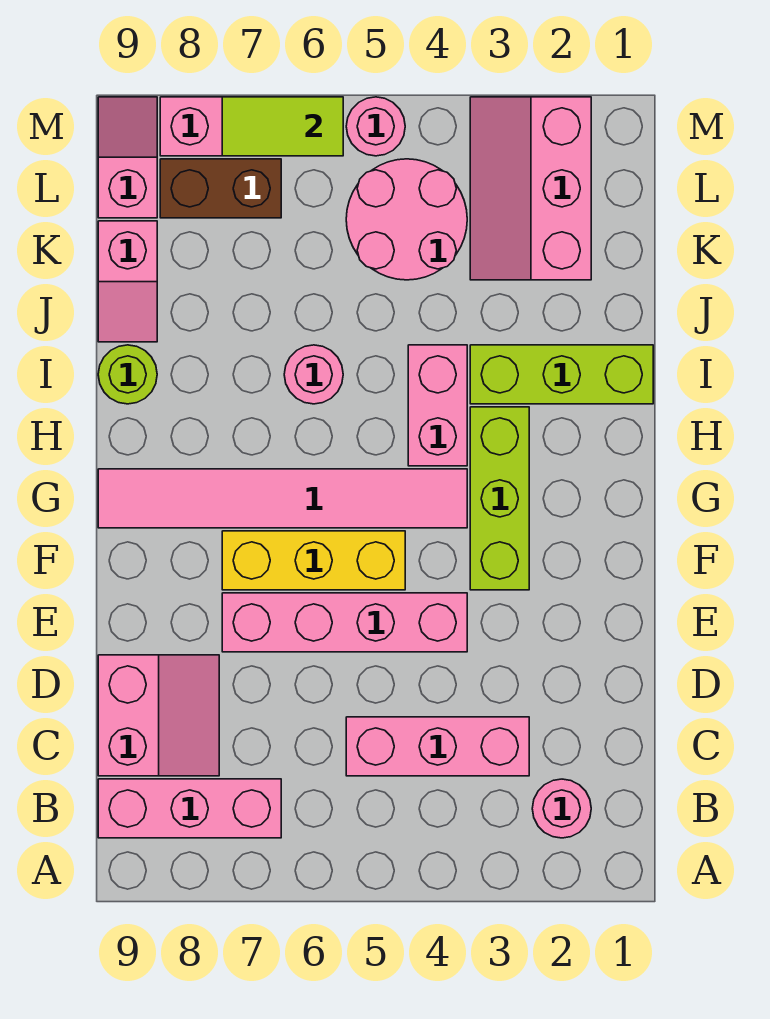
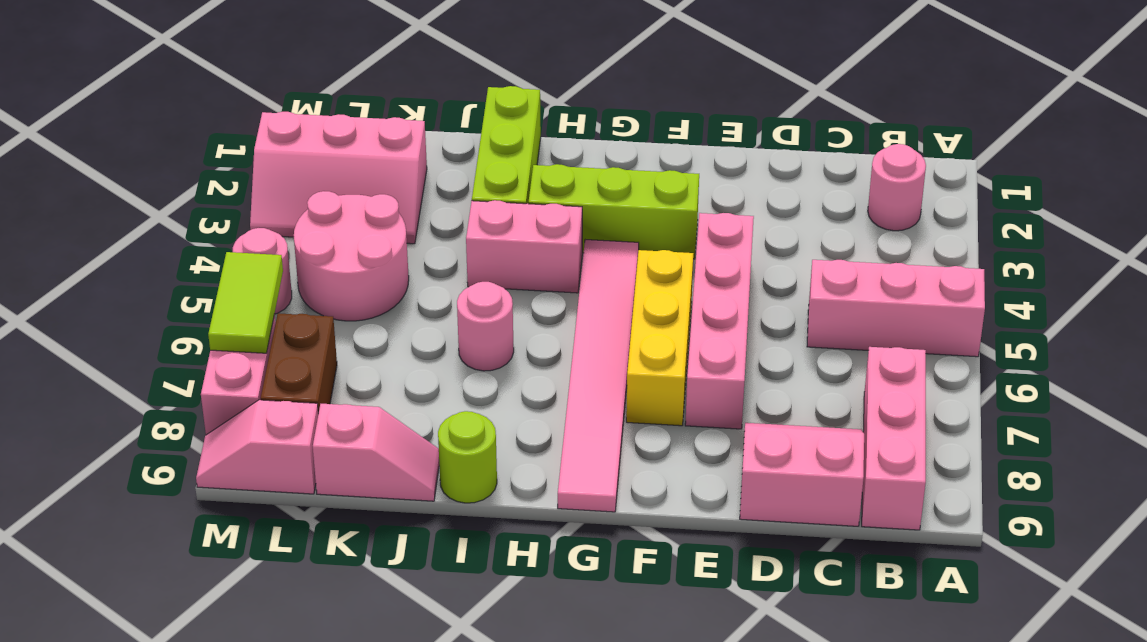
pink brick C3:C5 level 1 -> pink brick A5:C5 level 1

